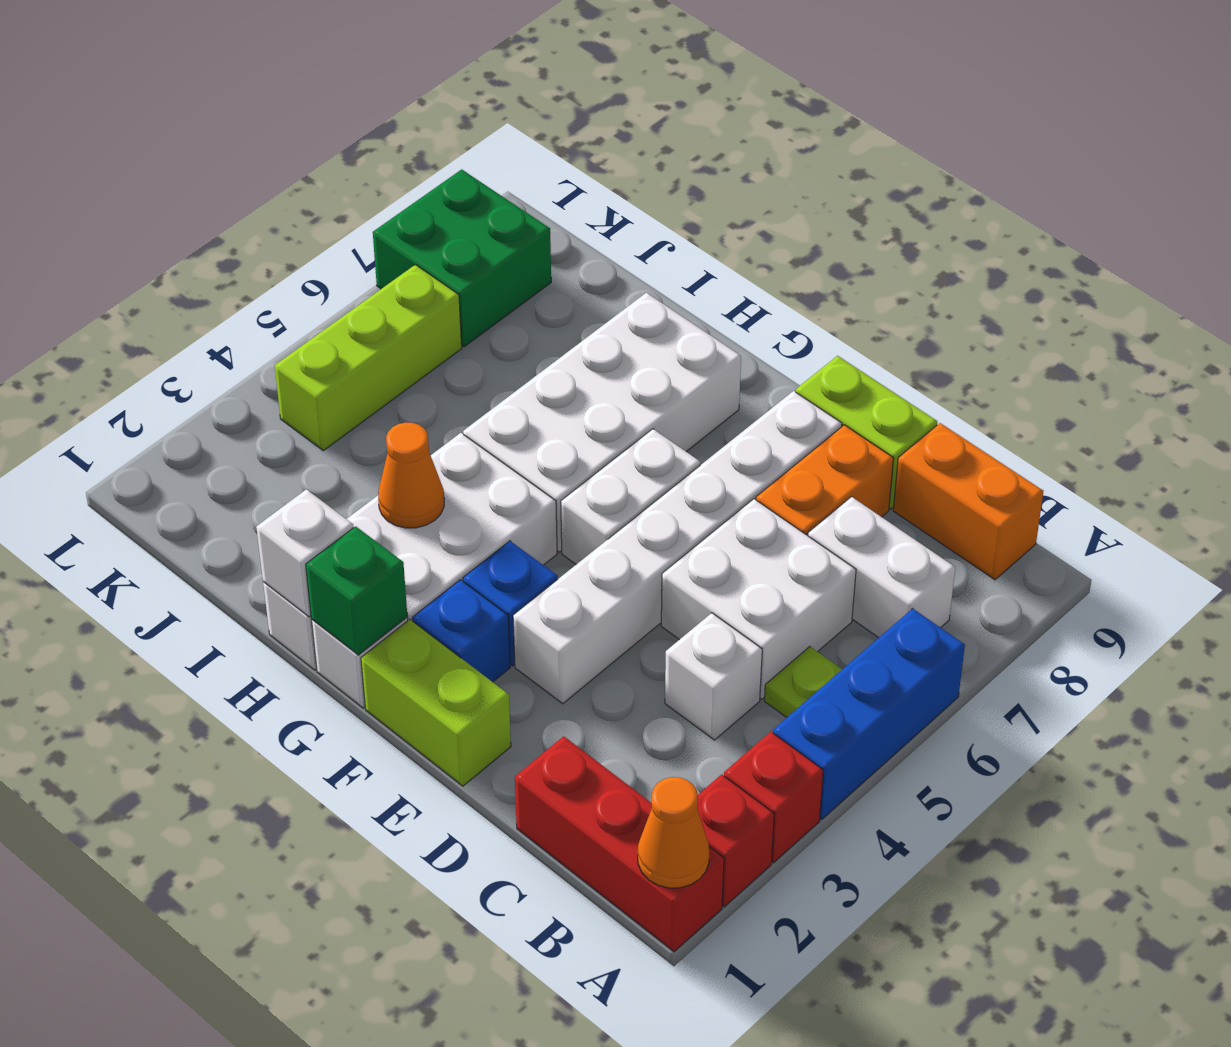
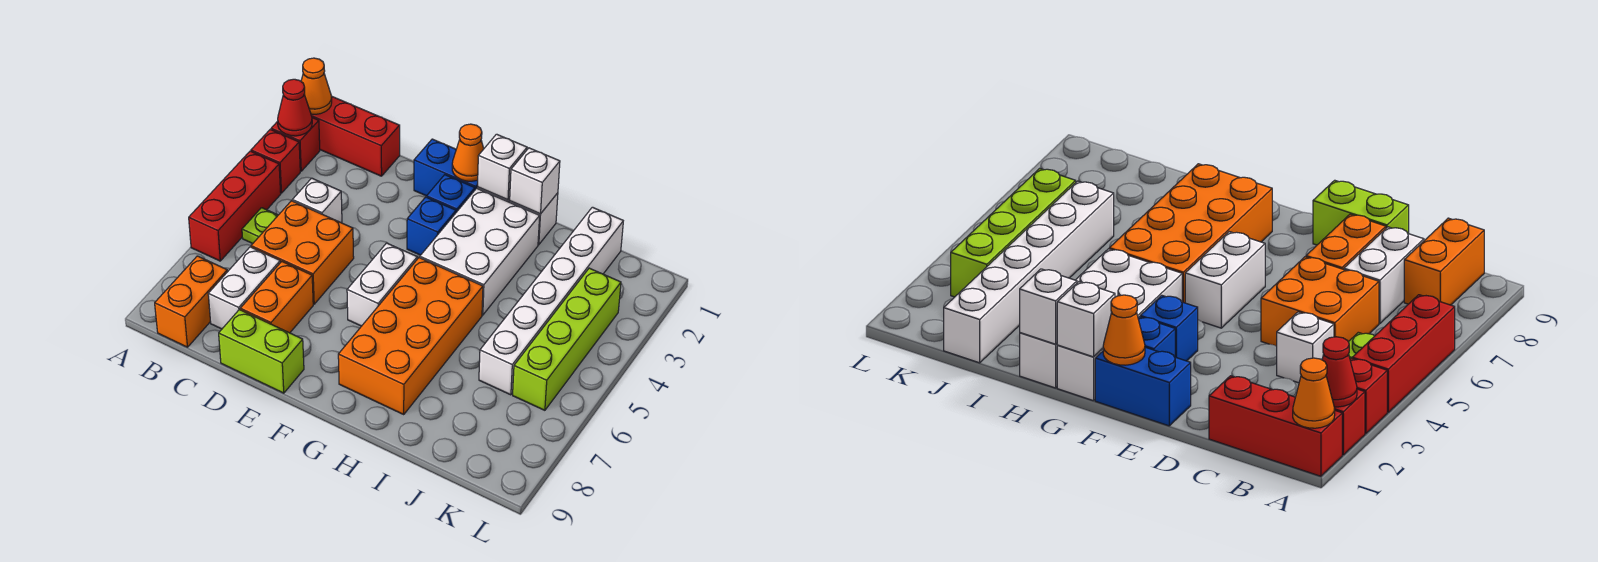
none -> red cone A2 level 2
blue brick A4:A6 level 1 -> red brick A4:A6 level 1
white brick B7:C7 level 1 -> white brick C7:C8 level 1
orange brick B9:C9 level 1 -> orange brick B8:B9 level 1
white brick C5:D6 level 1 -> orange brick C5:D6 level 1
lime brick E1:F1 level 1 -> blue brick E1:F1 level 1
white brick E3:E8 level 1 -> white brick J1:J6 level 1
green brick G1 level 2 -> white brick G1 level 2
white brick G5:H8 level 1 -> orange brick G5:H8 level 1
orange cone H3 level 2 -> orange cone F1 level 2
lime brick K4:K6 level 1 -> lime brick K3:K6 level 1
green brick K7:L8 level 1 -> none

